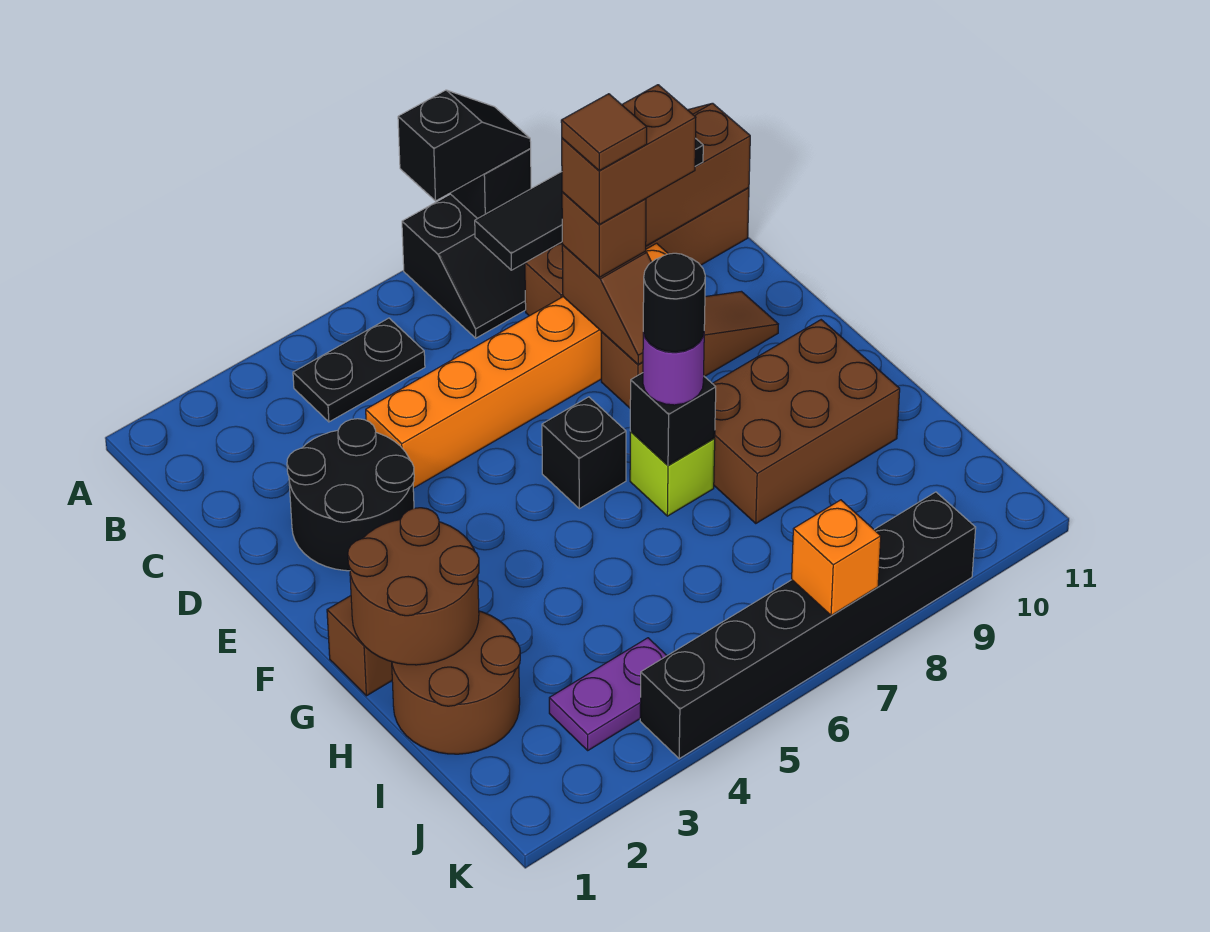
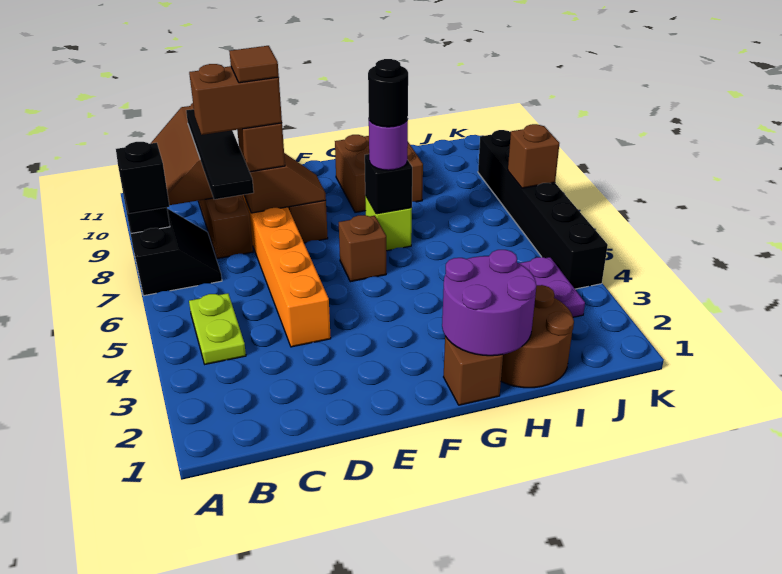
black plate B4:B5 level 1 -> lime plate B4:B5 level 1
black round brick D2:E3 level 1 -> none
brown brick D8:D9 level 4 -> brown brick C8:D8 level 4
black brick F6 level 1 -> brown brick F6 level 1
brown round brick G1:H2 level 2 -> purple round brick G1:H2 level 2
brown brick G8:H10 level 1 -> brown brick G9:H10 level 1
orange brick K7 level 2 -> brown brick K7 level 2

